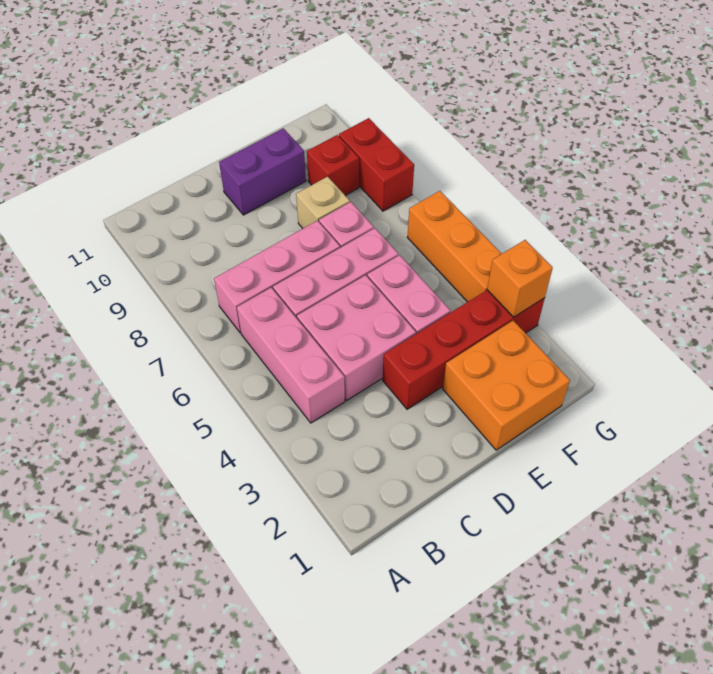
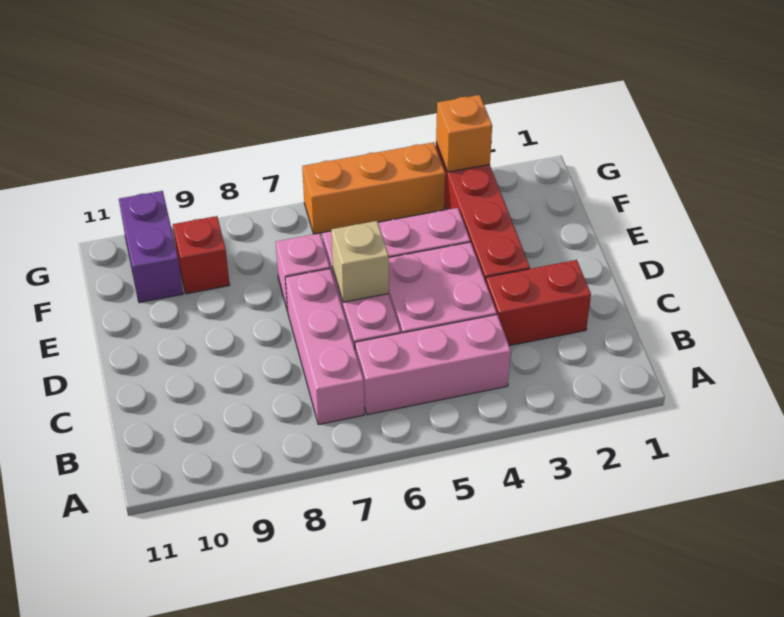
purple brick D10:E10 level 1 -> purple brick F10:G10 level 1
orange brick E1:F2 level 1 -> none
tan brick E8 level 1 -> tan brick D6 level 2
red brick G8:G9 level 1 -> red brick C2:C3 level 1

